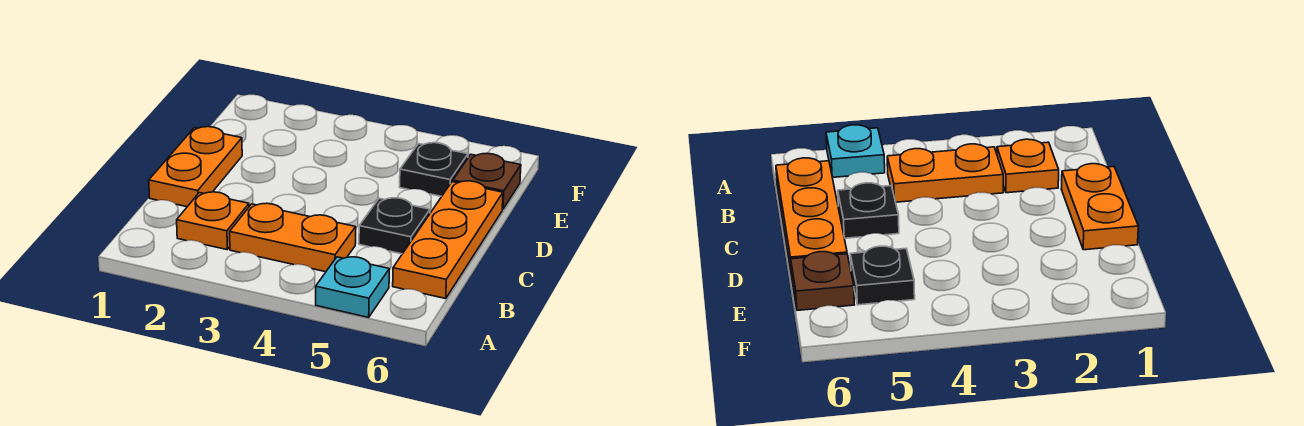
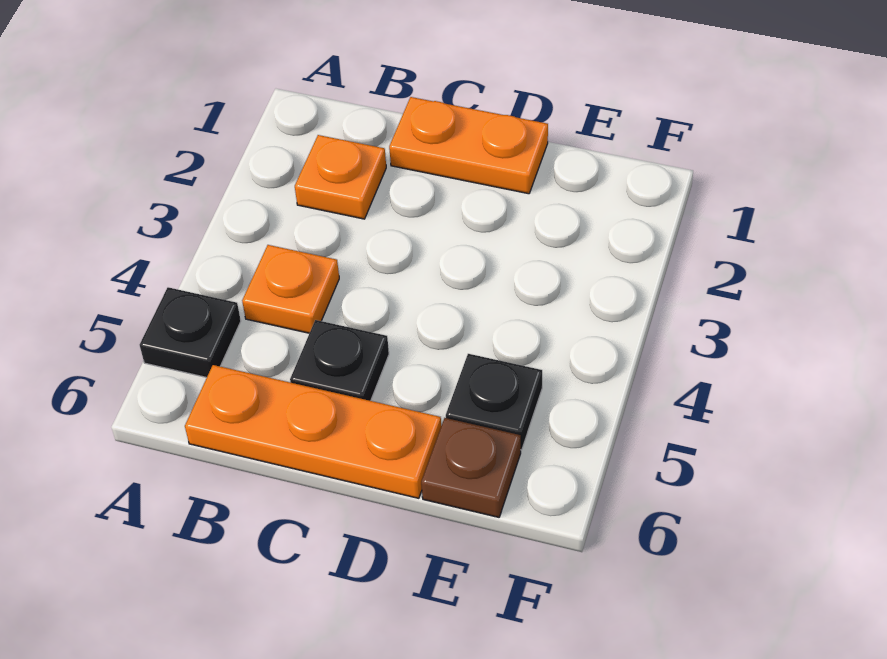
cyan plate A5 level 1 -> black plate A5 level 1
orange plate B3:B4 level 1 -> orange plate B4 level 1

